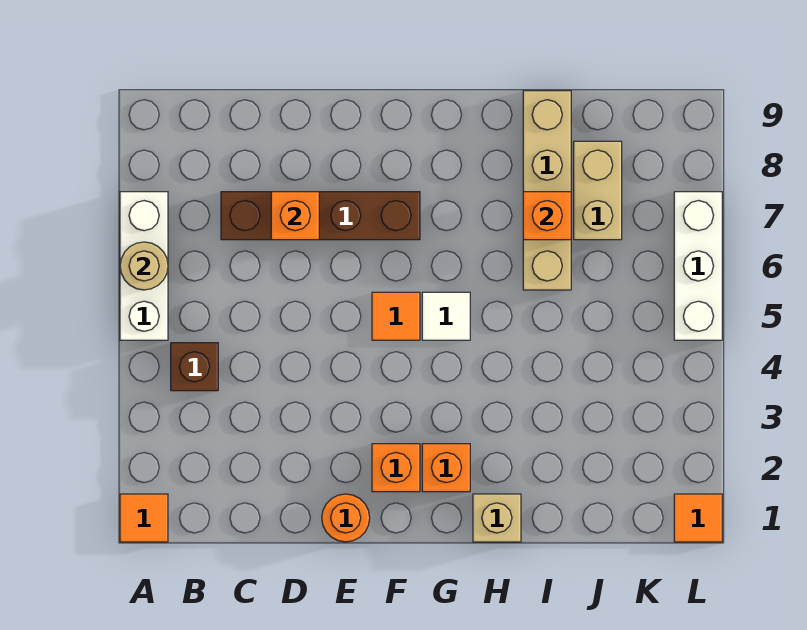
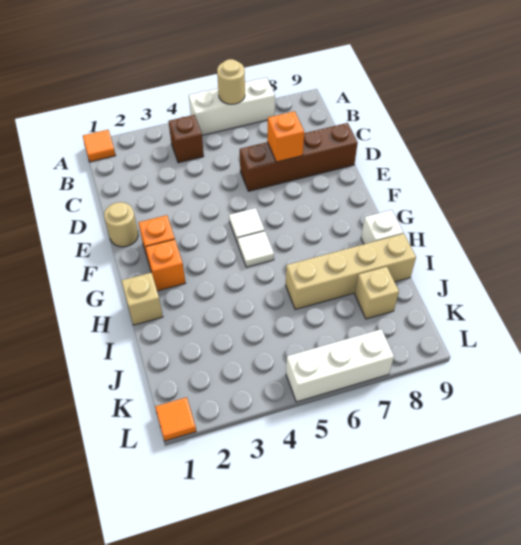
brown brick C7:F7 level 1 -> brown brick D6:D9 level 1
orange round brick E1 level 1 -> tan round brick E1 level 1
orange tile F5 level 1 -> white tile F5 level 1
none -> white brick H9 level 1
orange brick I7 level 2 -> none
tan brick J7:J8 level 1 -> tan brick J8 level 1

